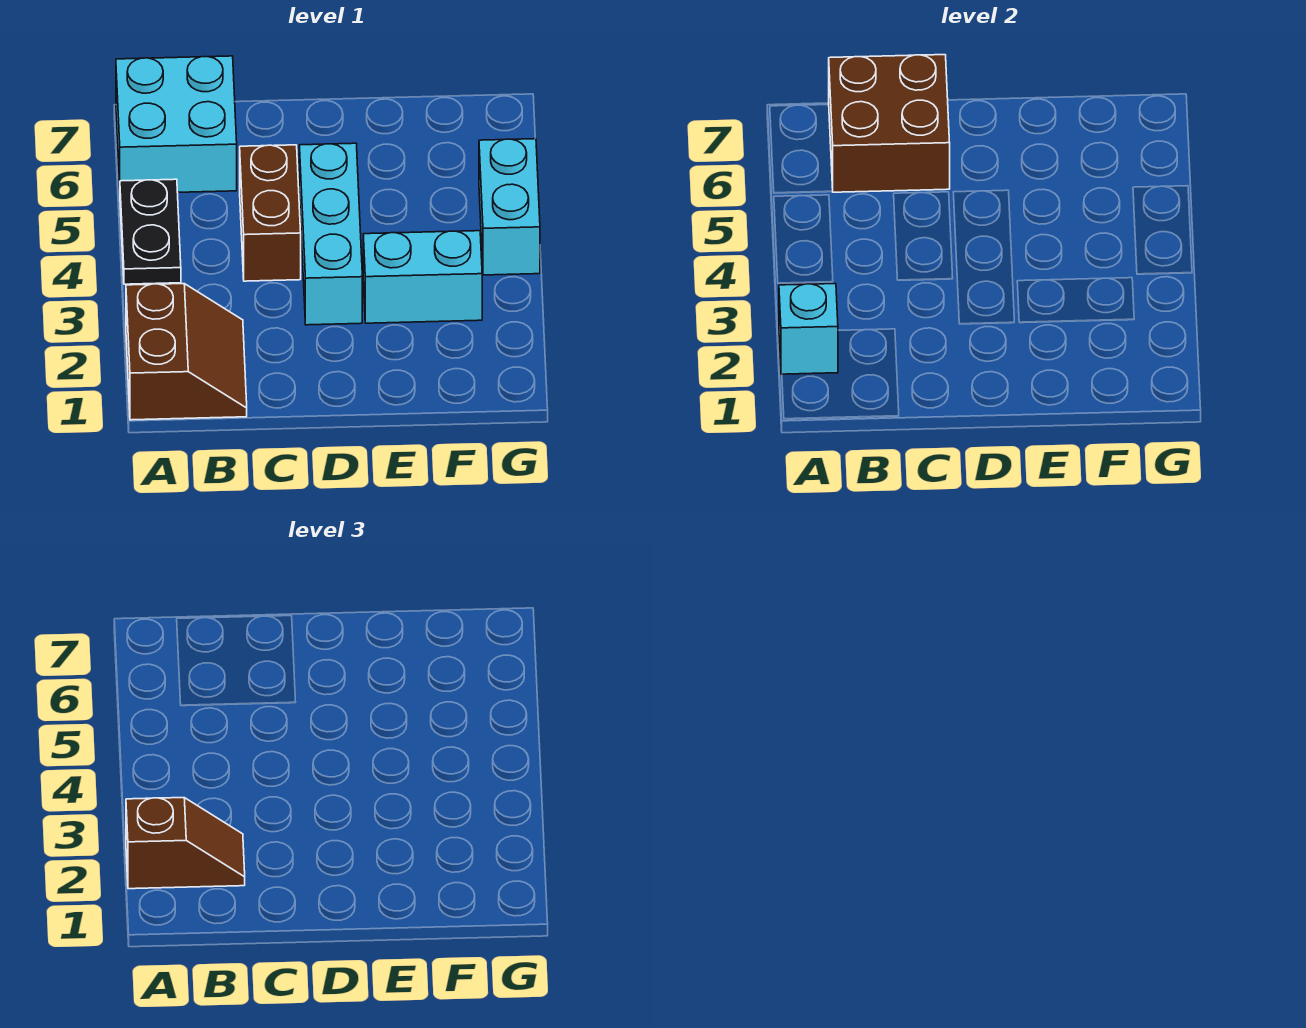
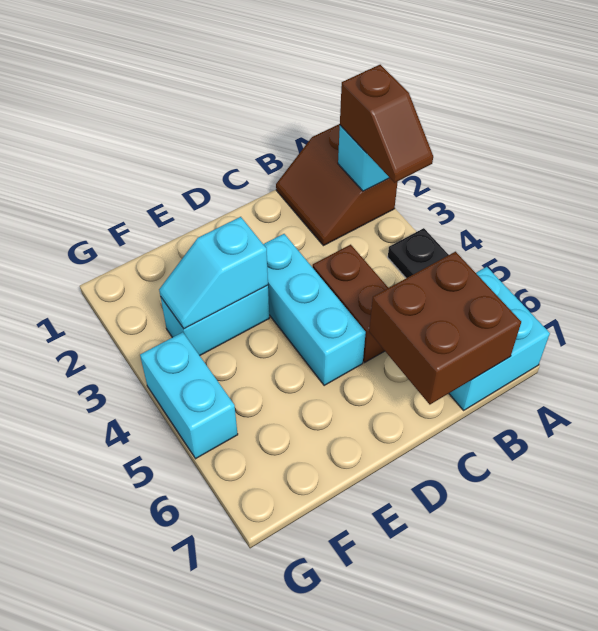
brown slope A2:B2 level 3 top A -> brown slope A2:A3 level 3 top 2
none -> cyan slope E3:F3 level 2 top E

